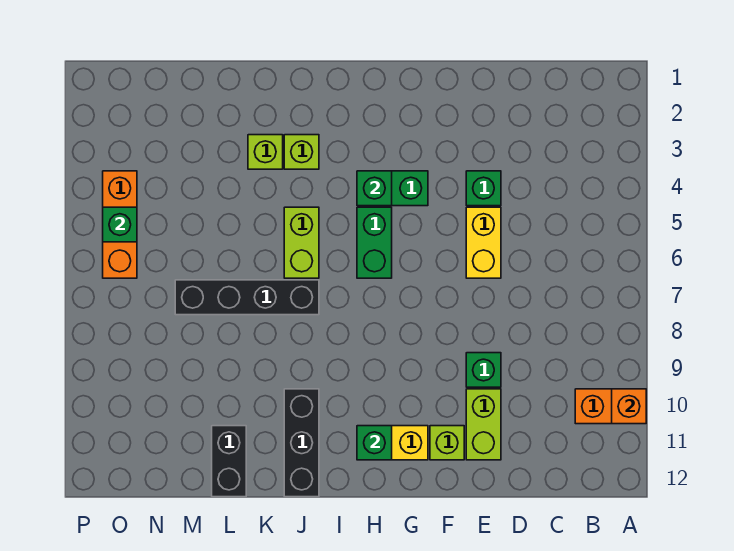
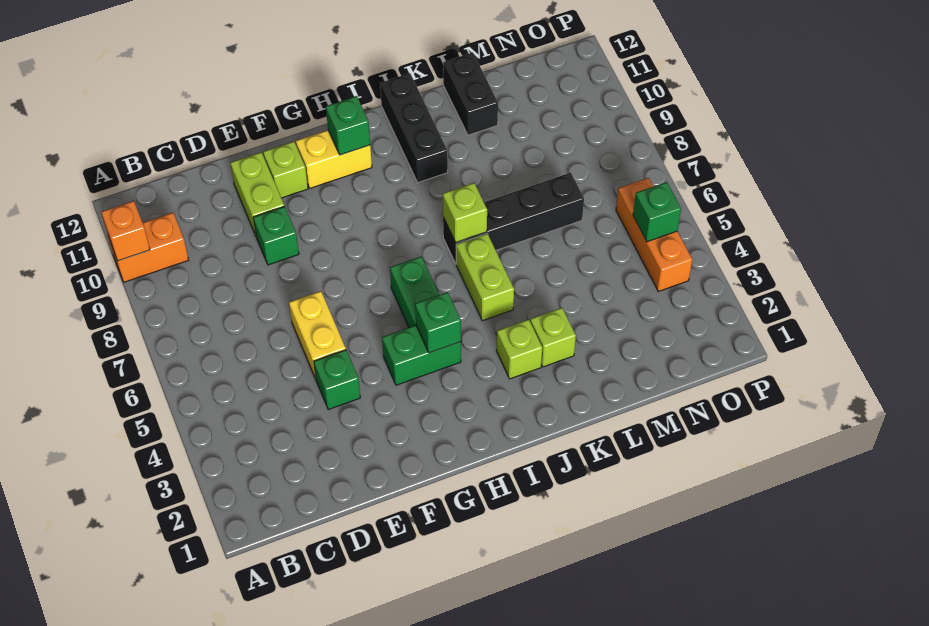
none -> lime brick J7 level 2

